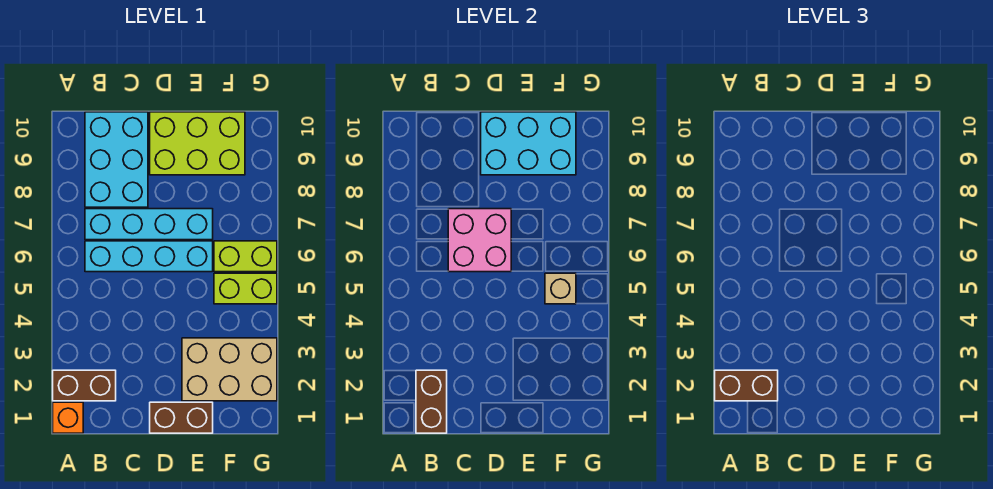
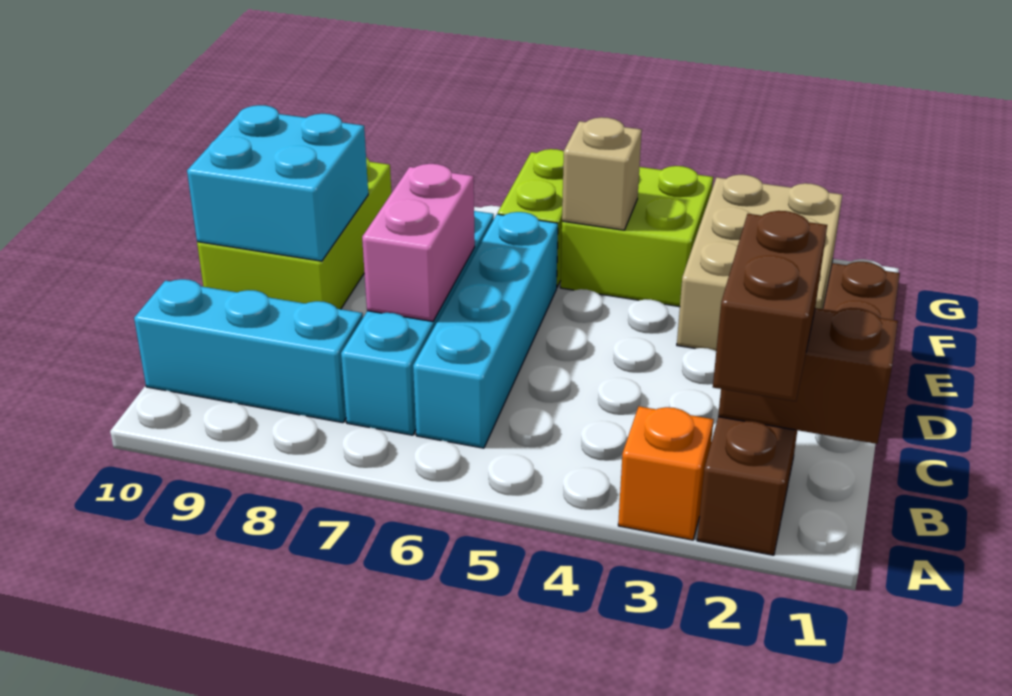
orange brick A1 level 1 -> orange brick A3 level 1
cyan brick B8:C10 level 1 -> cyan brick B8:B10 level 1
pink brick C6:D7 level 2 -> pink brick C7:D7 level 2
cyan brick D9:F10 level 2 -> cyan brick D9:E10 level 2
lime brick F5:G5 level 1 -> lime brick F4:G5 level 1

